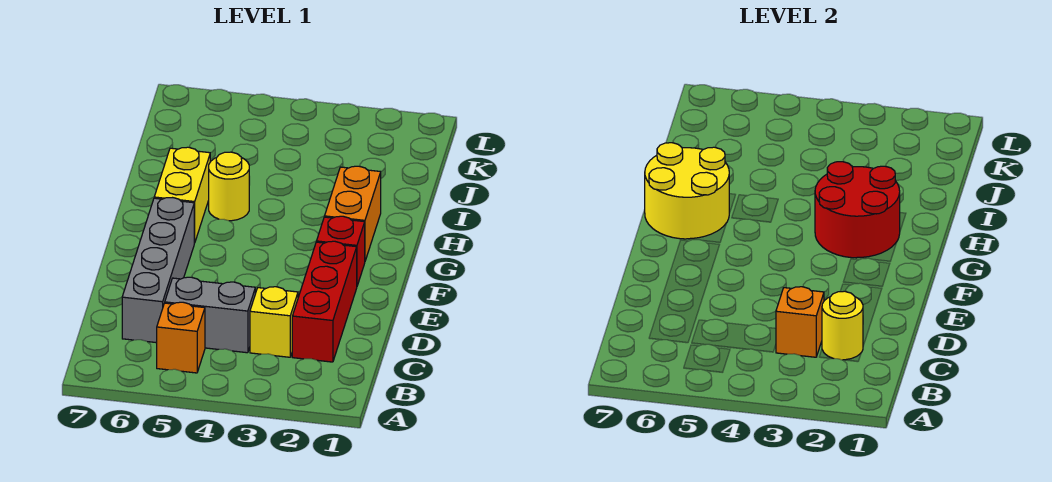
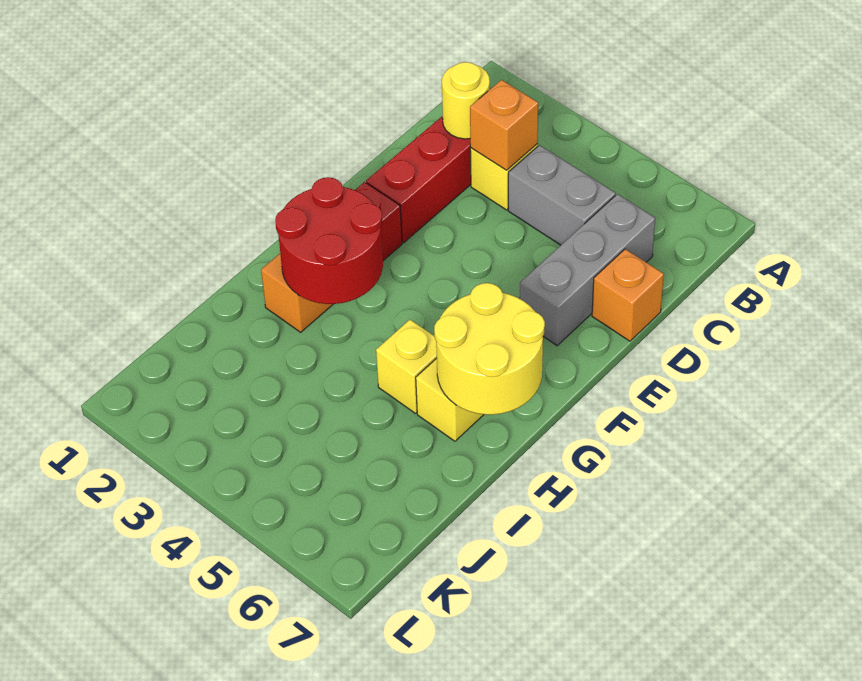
orange brick B5 level 1 -> orange brick D7 level 1
grey brick C6:F6 level 1 -> grey brick C6:E6 level 1
yellow round brick H5 level 1 -> yellow brick H5 level 1

